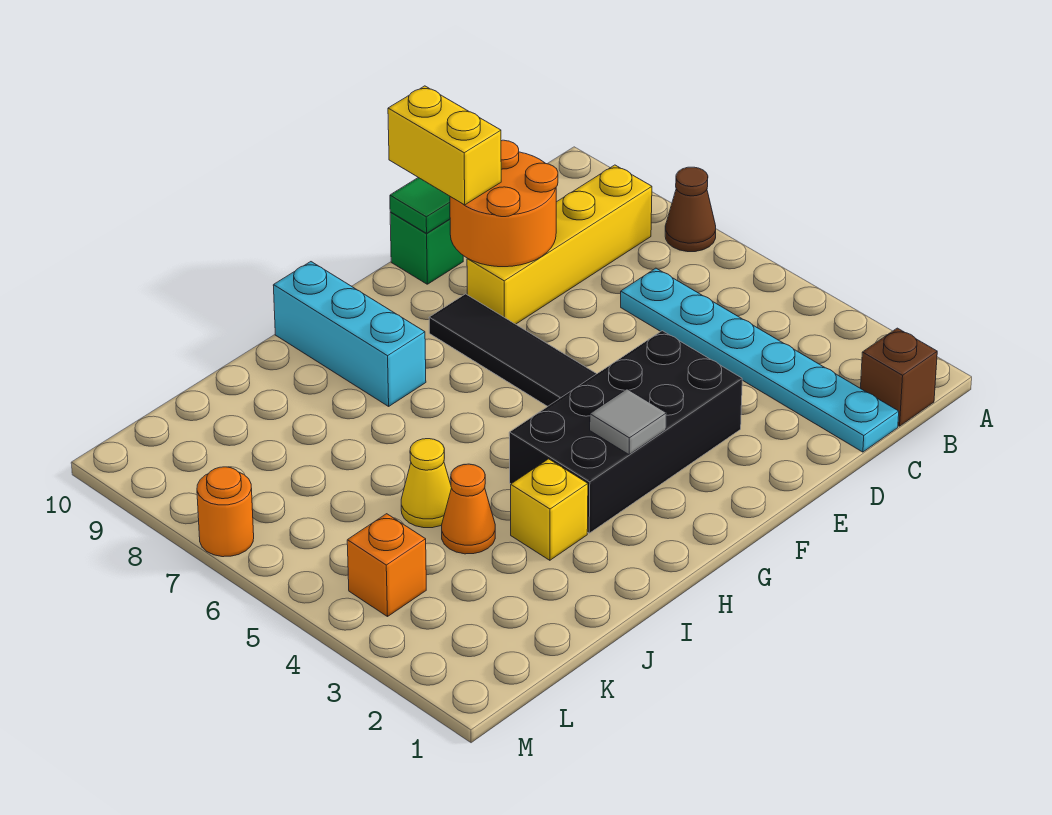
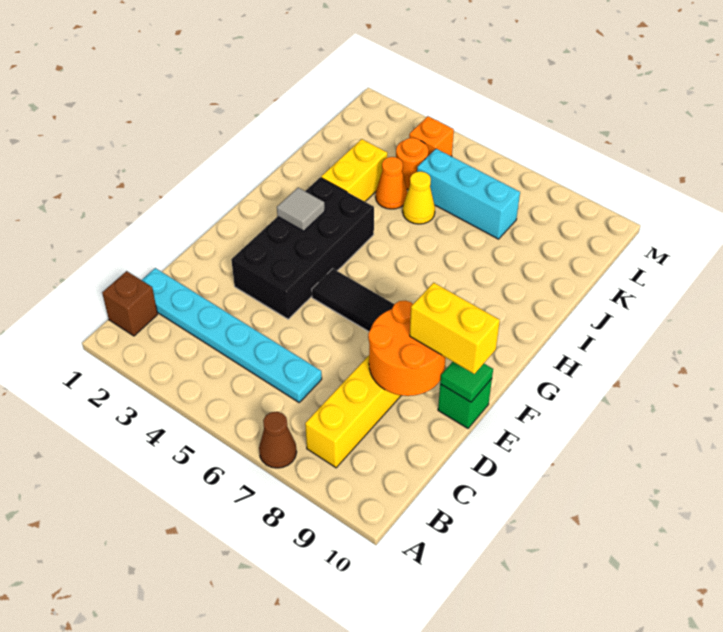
cyan brick H8:H10 level 1 -> cyan brick K5:K7 level 1
yellow brick I3 level 1 -> yellow brick I3:J3 level 1
orange round brick M7 level 1 -> orange round brick K4 level 1

